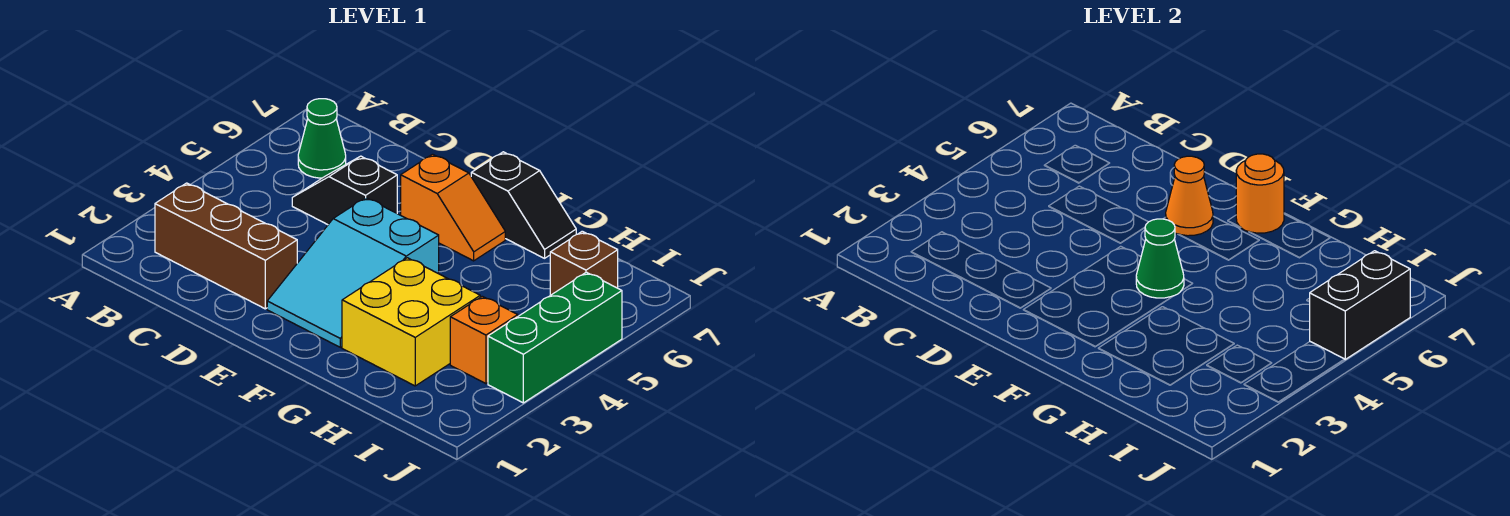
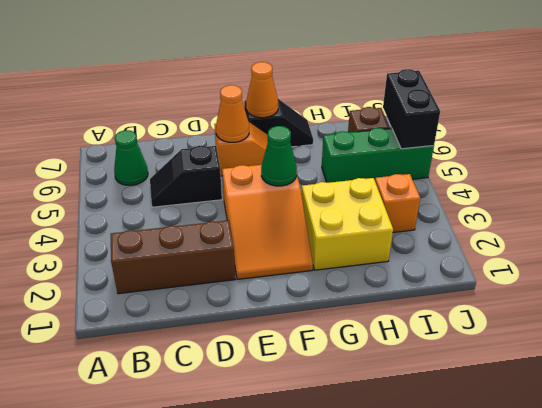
cyan slope E2:F4 level 1 top 4 -> orange slope E2:F4 level 1 top 4
orange round brick F7 level 2 -> orange cone F7 level 2
green brick J3:J5 level 1 -> green brick H5:J5 level 1

